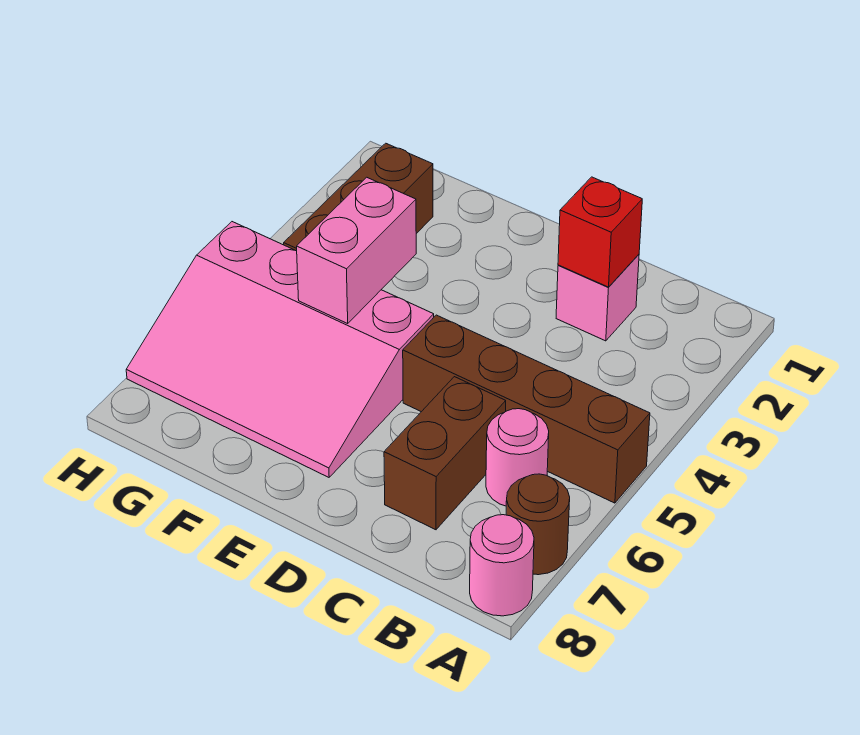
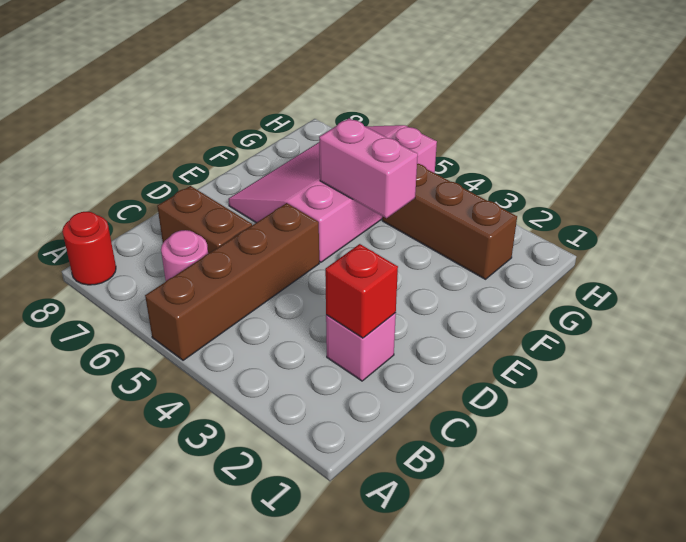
brown round brick A7 level 1 -> none
pink round brick A8 level 1 -> red round brick A8 level 1

